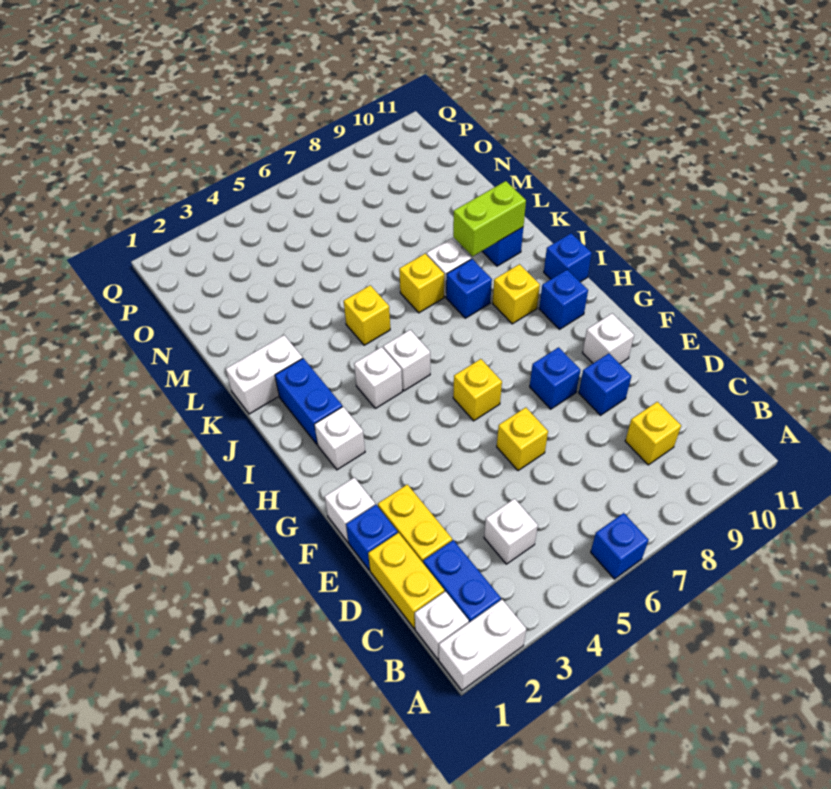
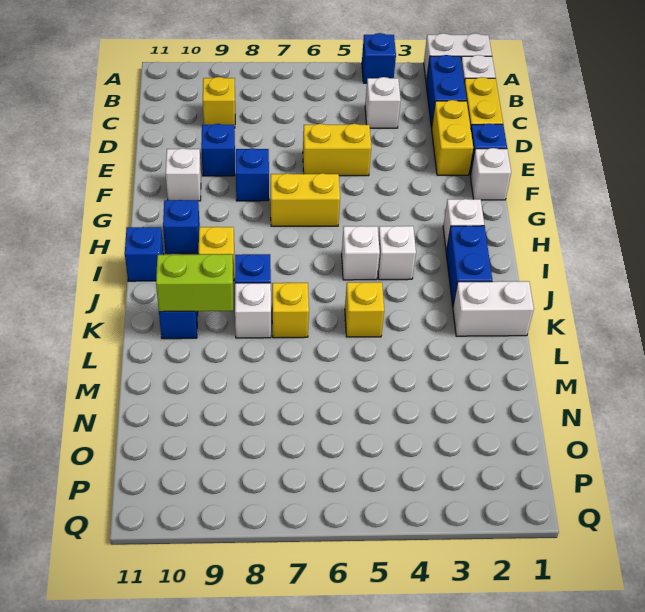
blue brick A6 level 1 -> blue brick A4 level 1
yellow brick E6 level 1 -> yellow brick E5:E6 level 1
yellow brick G6 level 1 -> yellow brick G6:G7 level 1

